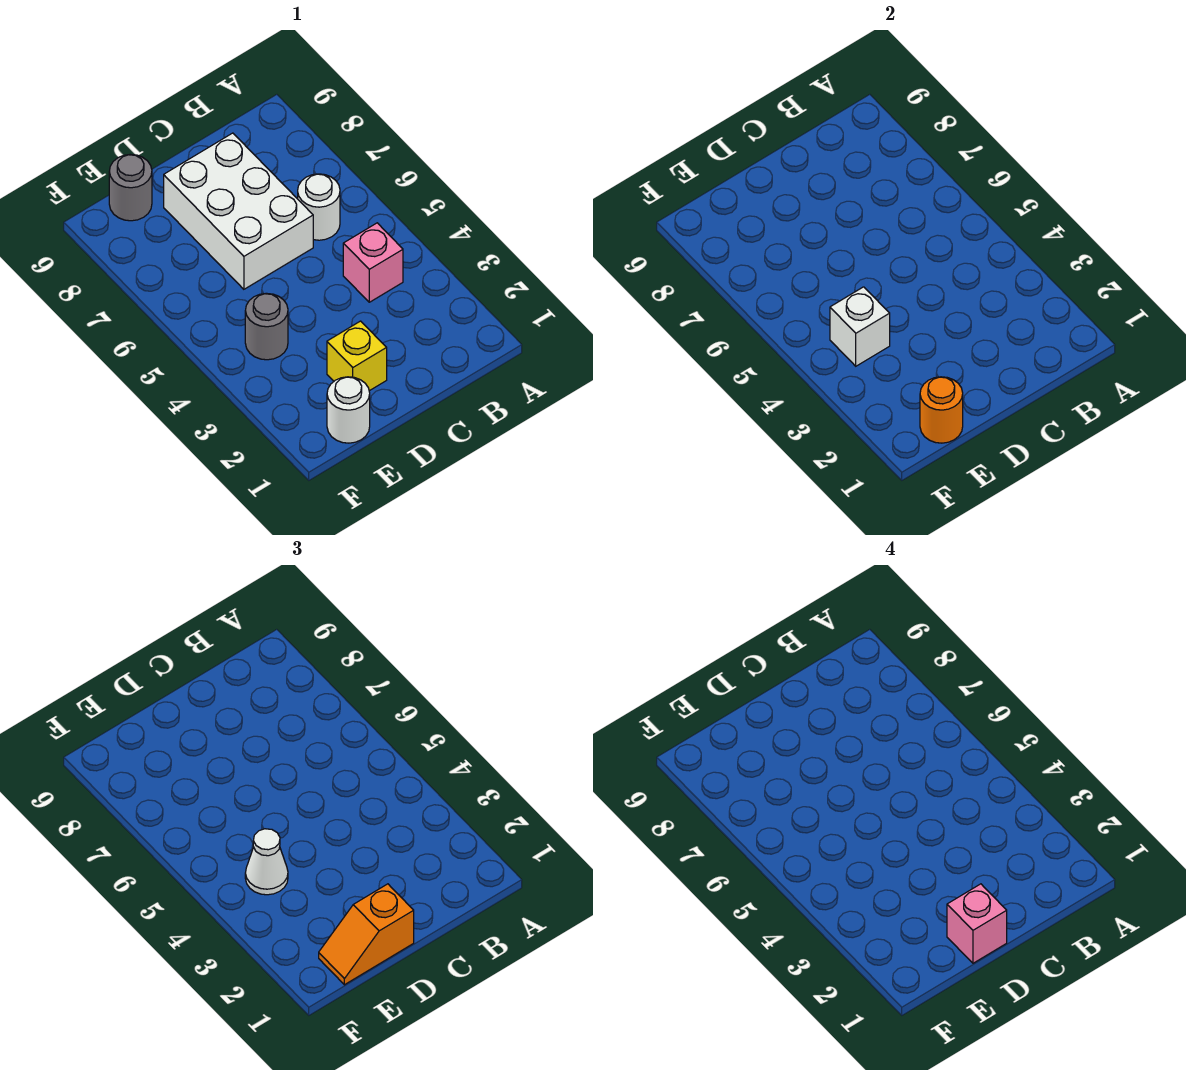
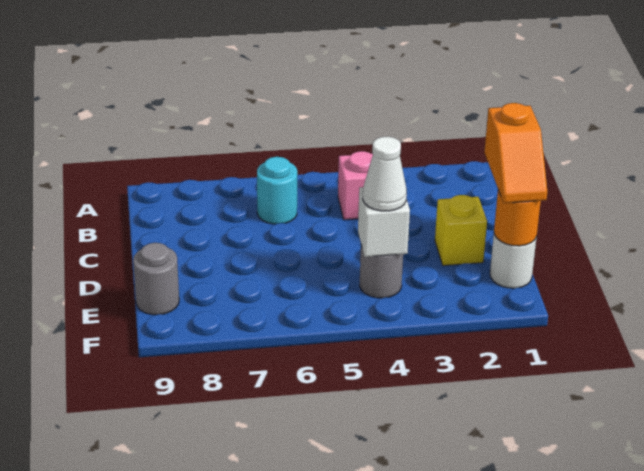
white round brick B6 level 1 -> cyan round brick B6 level 1
white brick C6:D8 level 1 -> none
pink brick D1 level 4 -> none

